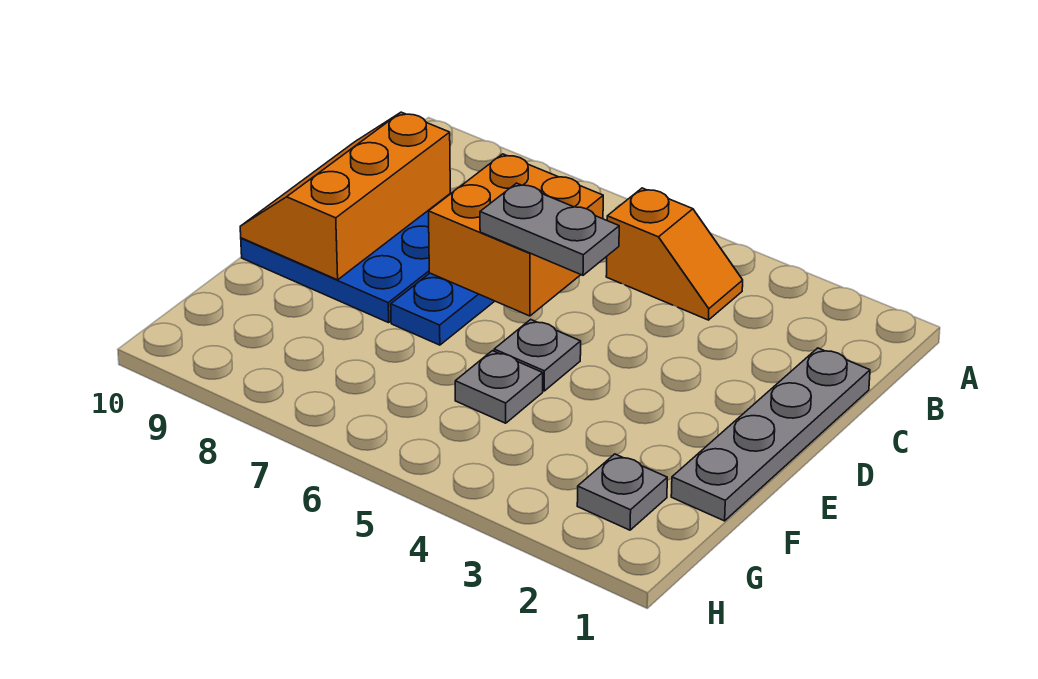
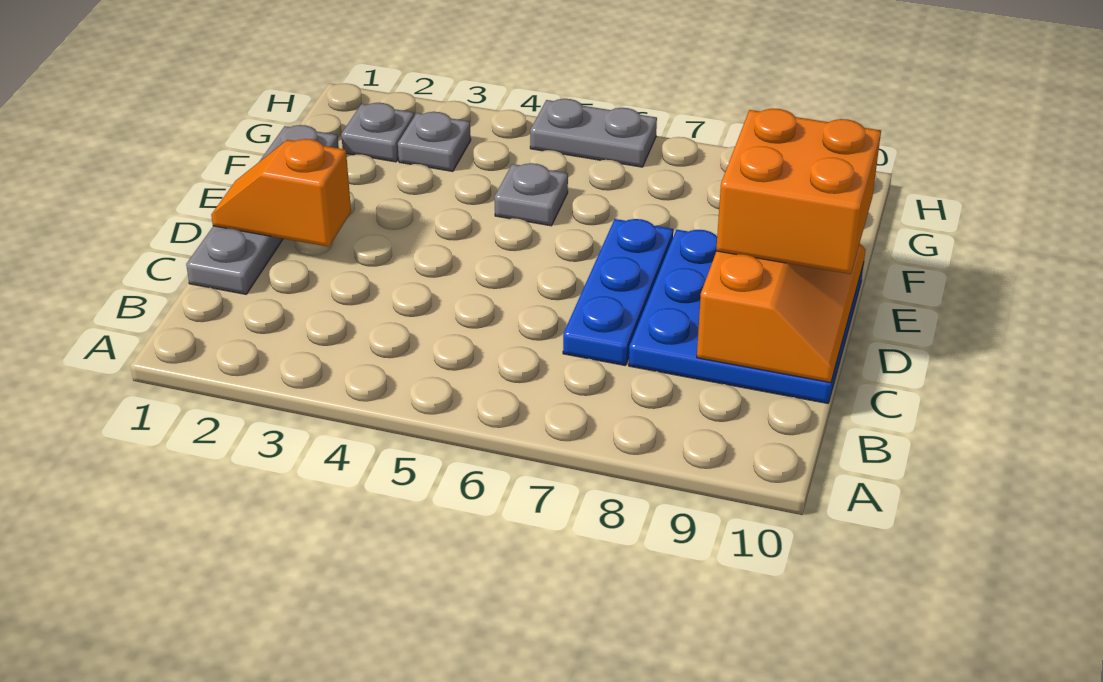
orange slope B4:B5 level 1 top 5 -> orange slope D1:D2 level 2 top 2
orange brick C6:D7 level 2 -> orange brick D9:E10 level 3
grey plate D5:D6 level 3 -> grey plate H5:H6 level 1
grey plate E5 level 1 -> grey plate G3 level 1

